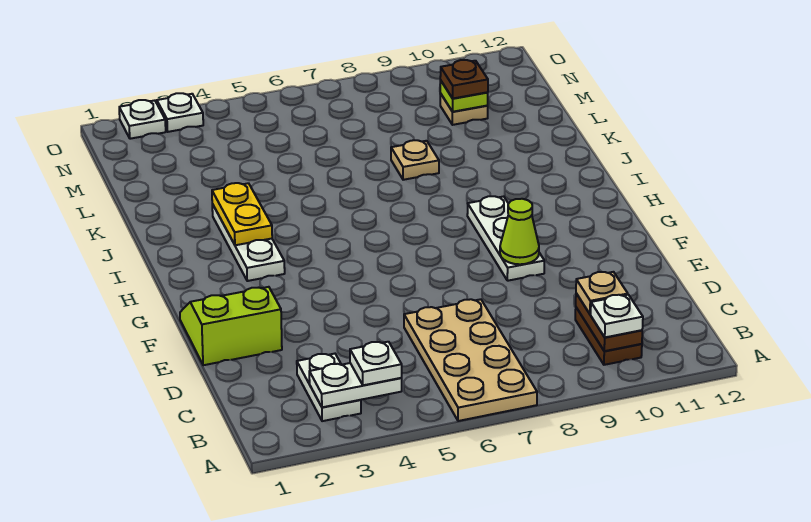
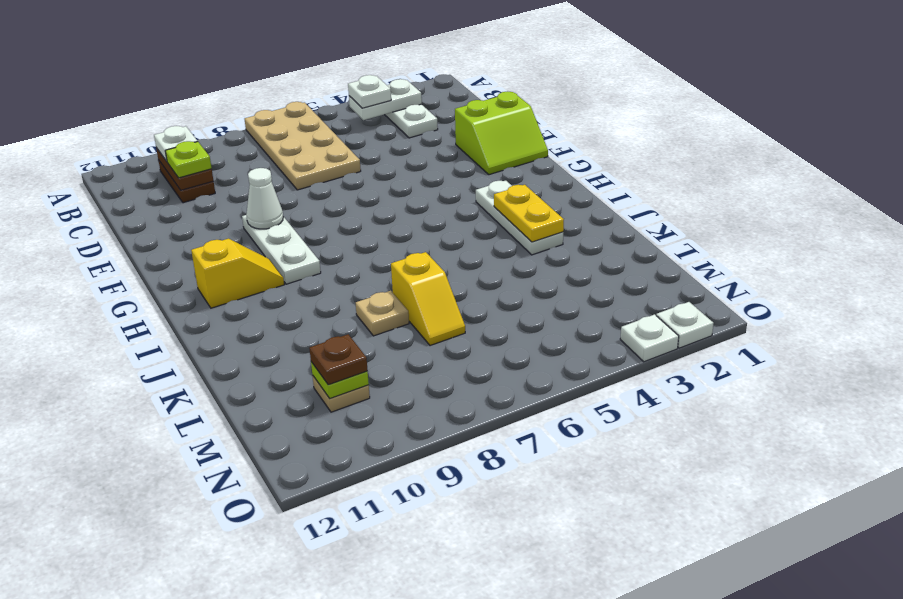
tan plate C10 level 3 -> lime plate C10 level 3
lime cone F9 level 2 -> white cone F9 level 2
none -> yellow slope H10:H11 level 1 top 11
none -> yellow slope K7:L7 level 1 top K

